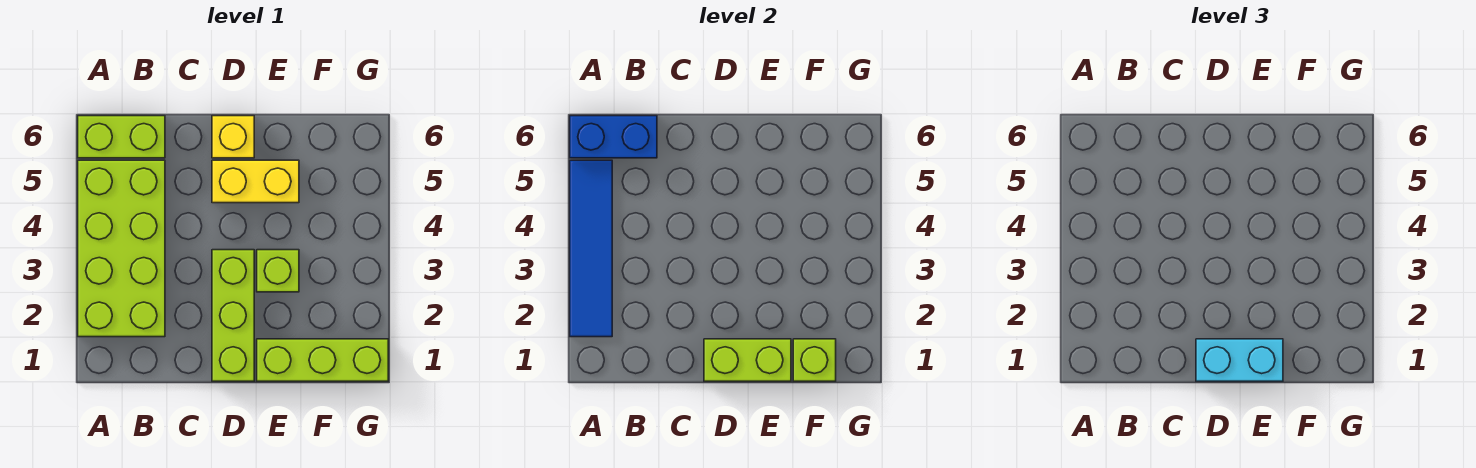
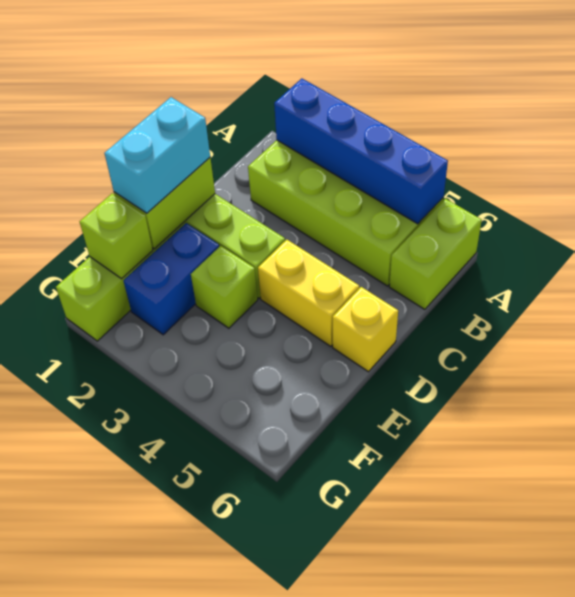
blue tile A2:A5 level 2 -> blue brick A2:A5 level 2
blue brick A6:B6 level 2 -> blue brick E2:F2 level 1
yellow brick D5:E5 level 1 -> yellow brick D4:D5 level 1

